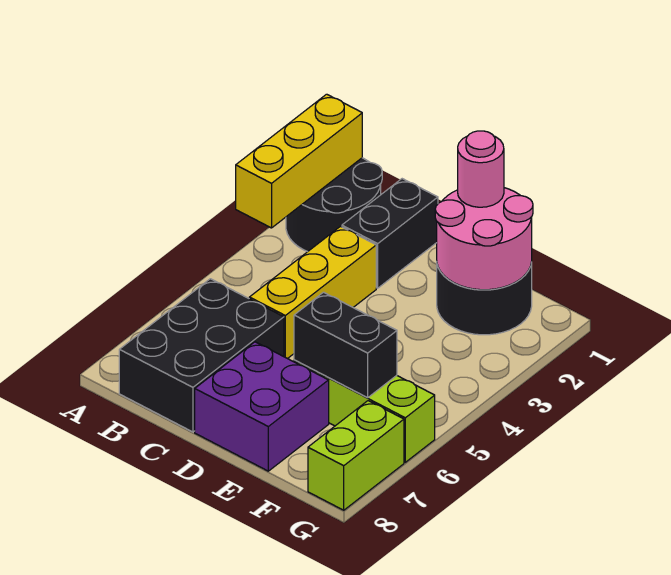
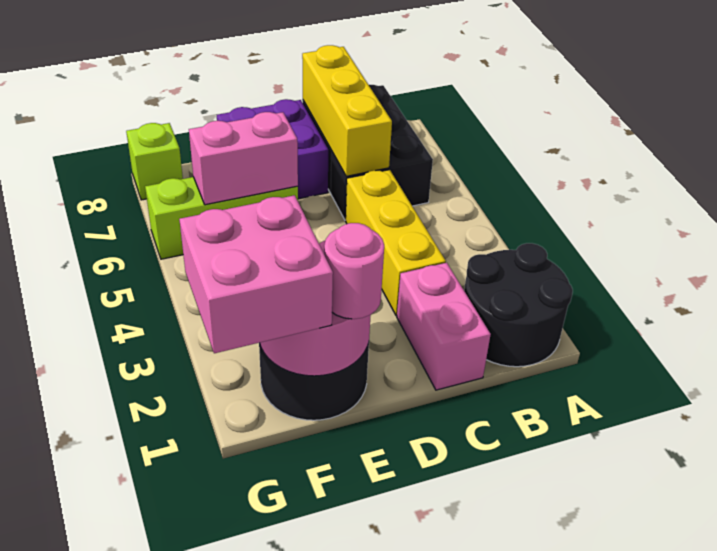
yellow brick A1:A3 level 2 -> yellow brick C6:C8 level 2
black brick C1:C2 level 1 -> pink brick C1:C2 level 1
black brick E6:F6 level 2 -> pink brick E6:F6 level 2
none -> pink brick F1:G2 level 3
lime brick G7:G8 level 1 -> lime brick G8 level 1

